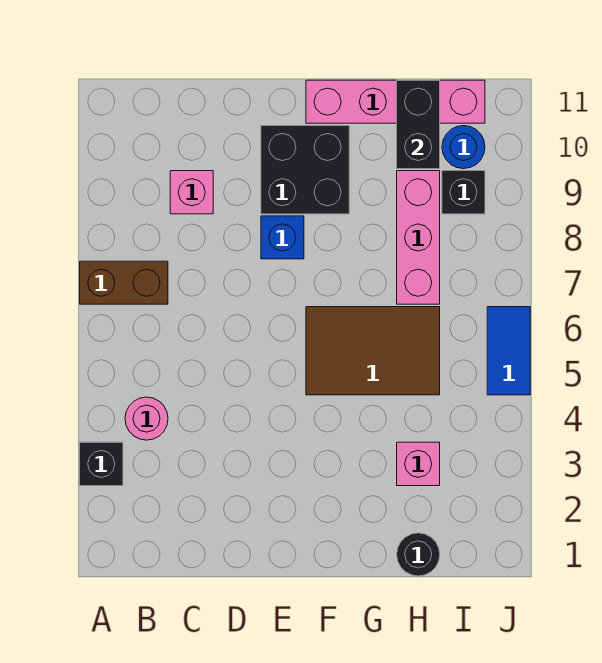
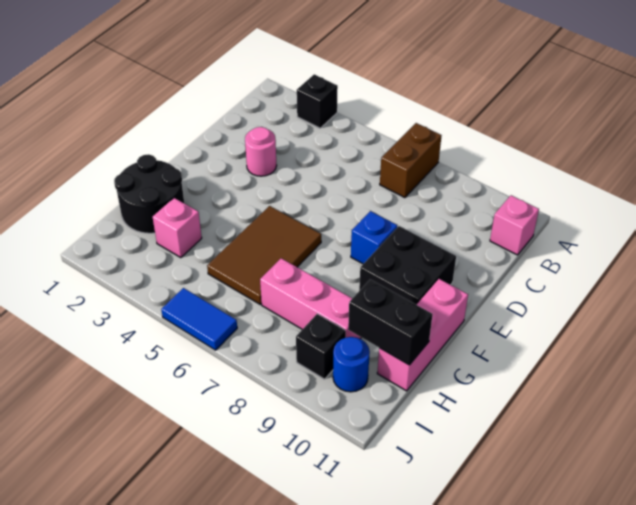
pink round brick B4 level 1 -> pink round brick D3 level 1
pink brick C9 level 1 -> pink brick B11 level 1
pink brick F11:I11 level 1 -> pink brick F11:H11 level 1
black round brick H1 level 1 -> black round brick G1:H2 level 1

